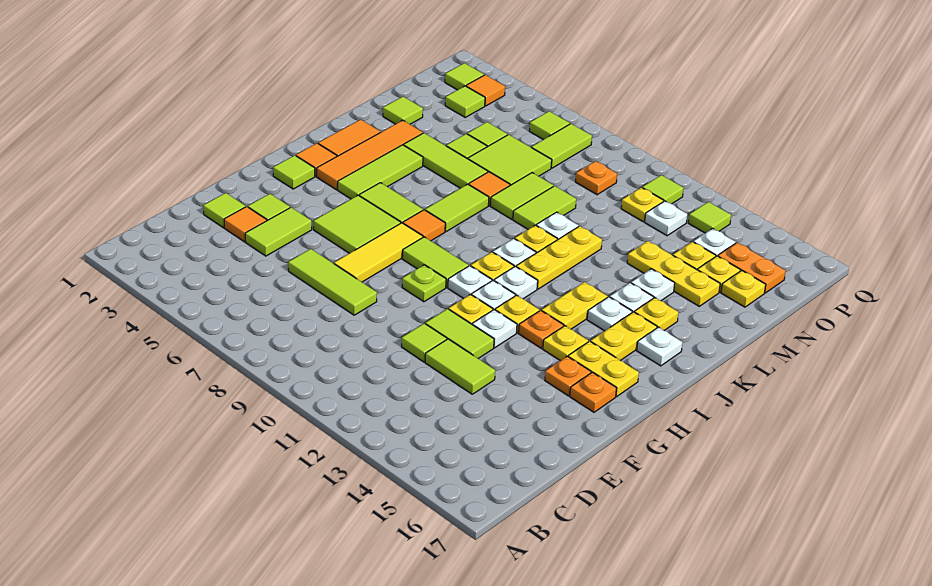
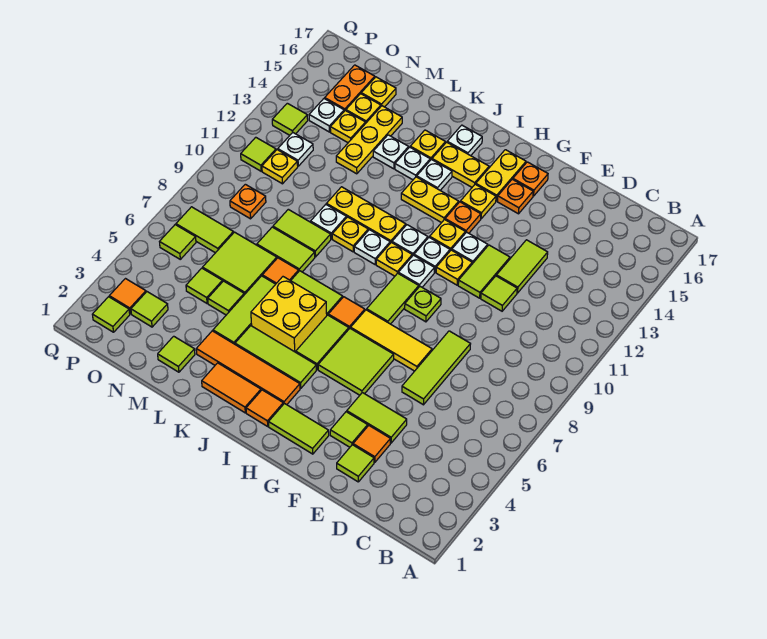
lime tile H2 level 1 -> lime tile G2:H2 level 1
none -> yellow brick J5:K6 level 1

